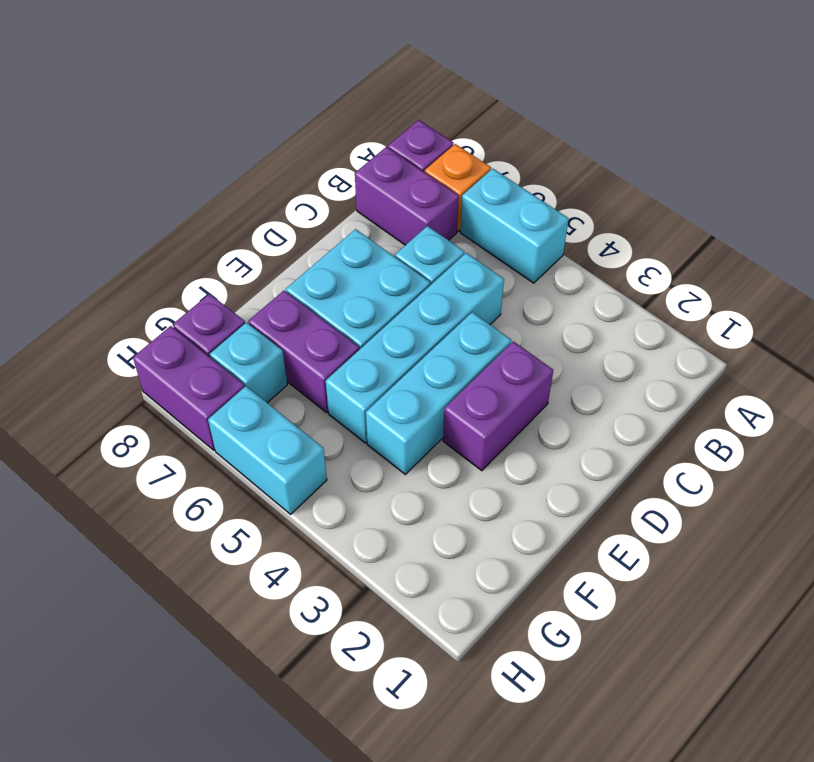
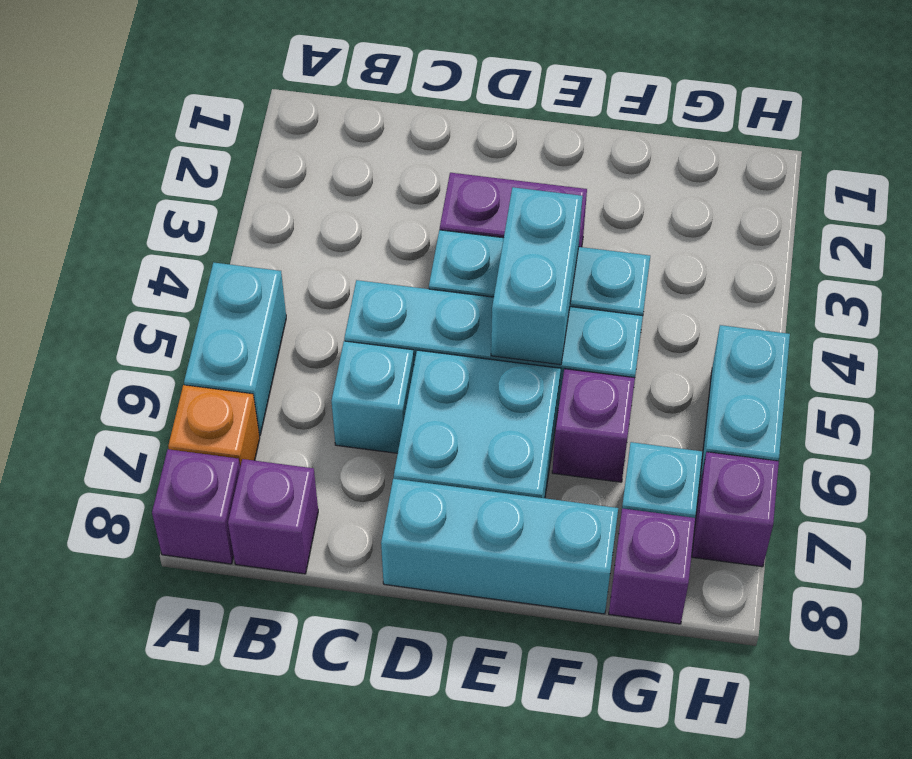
purple brick B7:B8 level 1 -> purple brick B8 level 1
none -> cyan brick D8:F8 level 1
none -> cyan brick E4:E5 level 2
purple brick F6:F7 level 1 -> purple brick F6 level 1
purple brick H7:H8 level 1 -> purple brick H7 level 1

